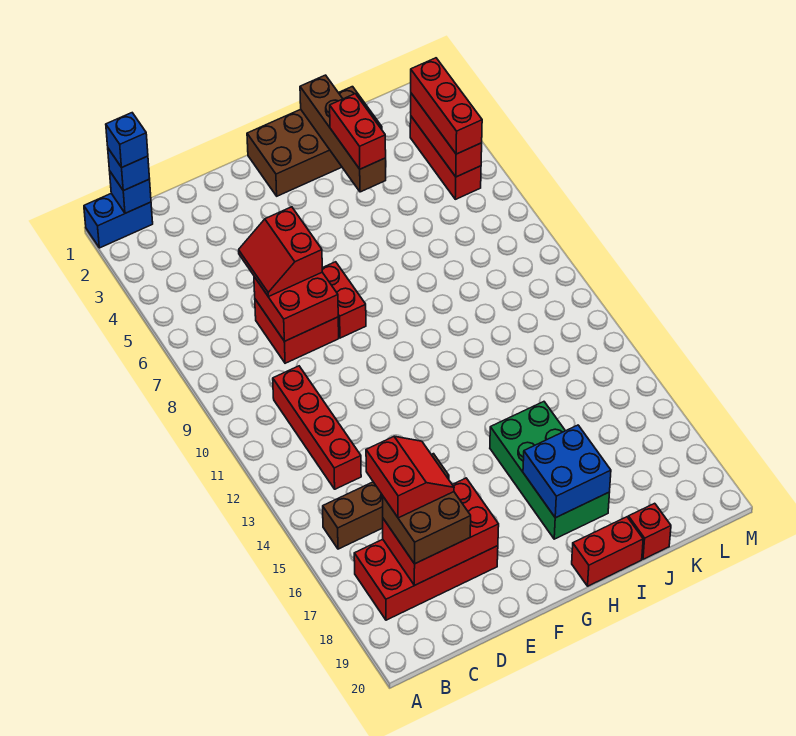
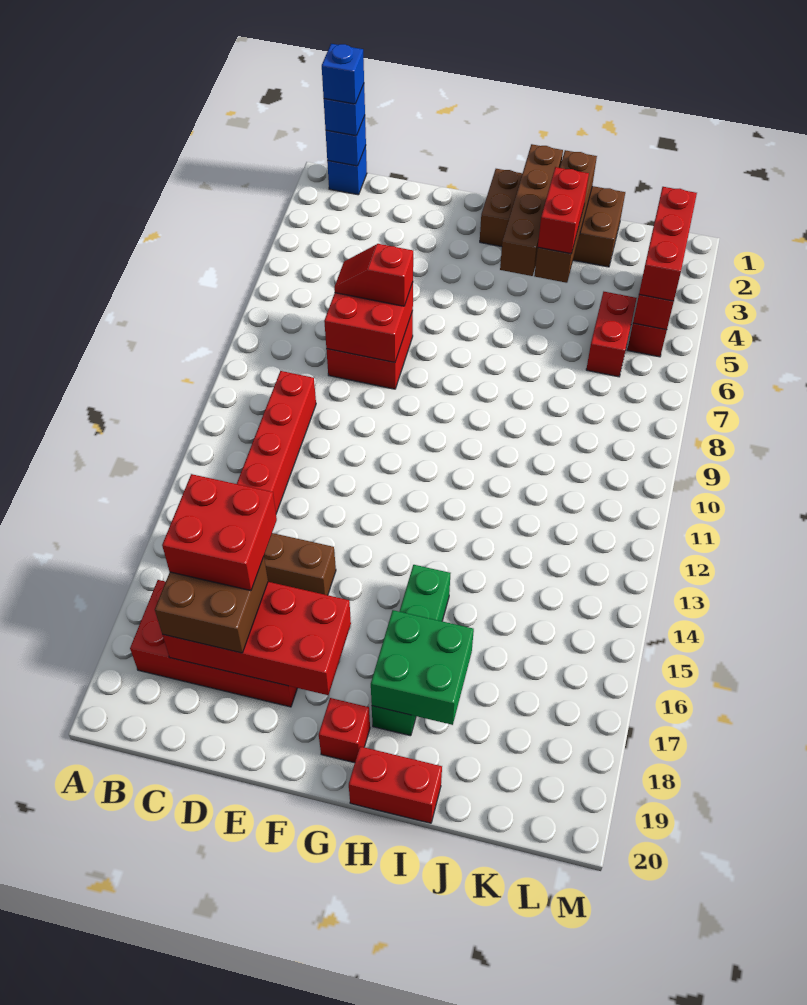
blue brick A1:B1 level 1 -> blue brick B1 level 1
red slope C16:D17 level 4 top C -> red brick C16:D17 level 4
red brick C17:E18 level 2 -> red brick C17:F18 level 2
red slope D6:E7 level 3 top E -> red slope D7:E7 level 3 top E
red brick F7:F8 level 1 -> red brick K5:K6 level 1
none -> brown brick H1:H4 level 2
green brick H15:I18 level 1 -> green brick H15:H18 level 1
blue brick H17:I18 level 2 -> green brick H17:I18 level 2
red brick J20 level 1 -> red brick G19 level 1

